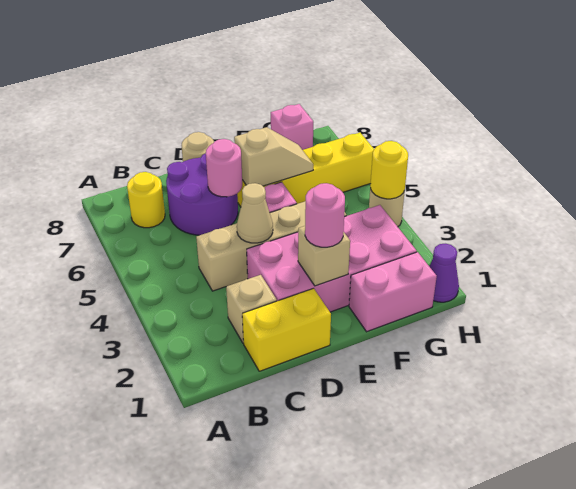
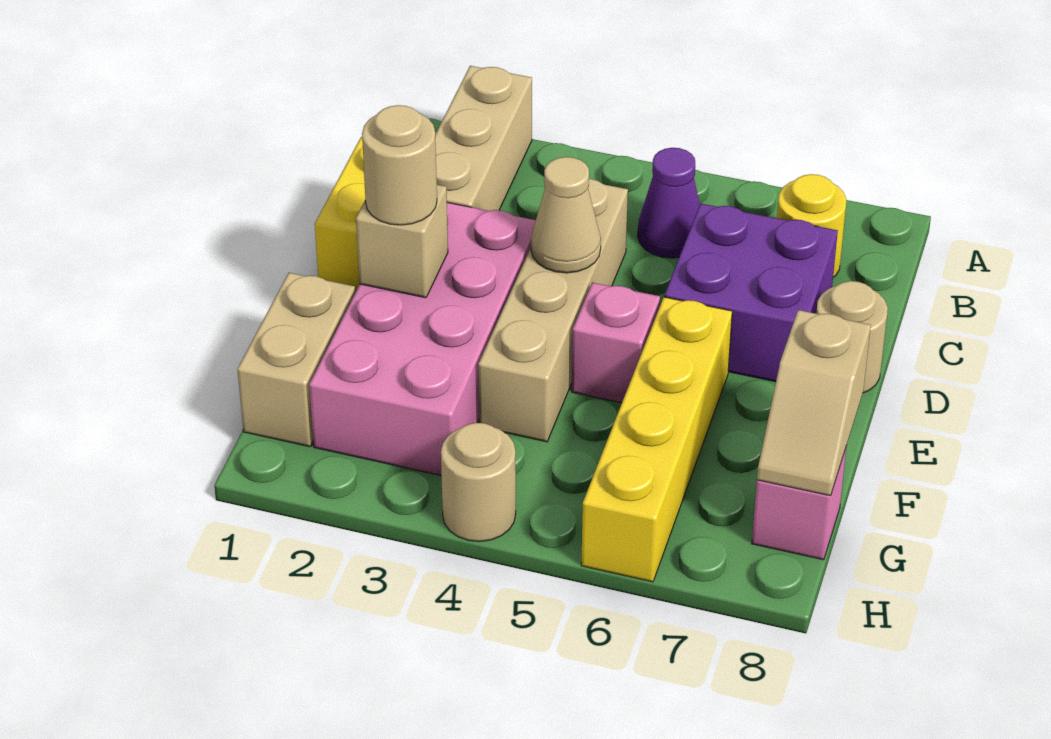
tan brick C2 level 1 -> tan brick A2:C2 level 1
purple round brick C6:D7 level 1 -> purple brick C6:D7 level 1
pink round brick D6 level 2 -> none
pink round brick E2 level 3 -> tan round brick E2 level 3
tan slope E6:F6 level 2 top E -> tan slope F8:G8 level 2 top F
pink brick F1:G1 level 1 -> tan brick F1:G1 level 1
purple cone H1 level 1 -> purple cone B5 level 1
yellow round brick H4 level 2 -> none

